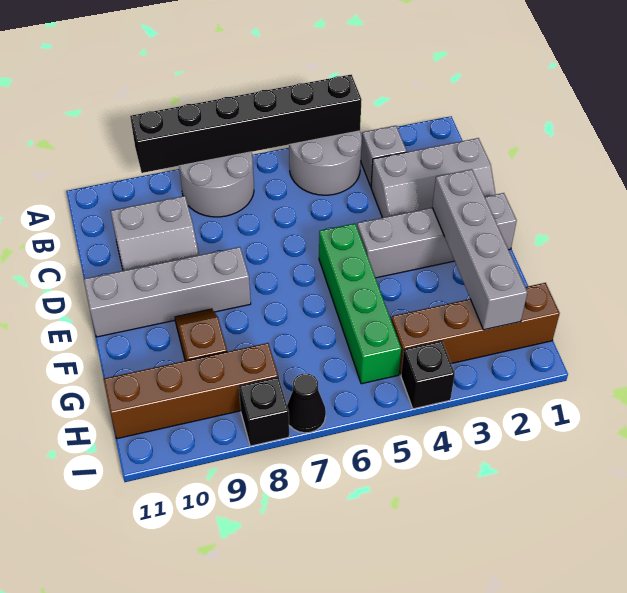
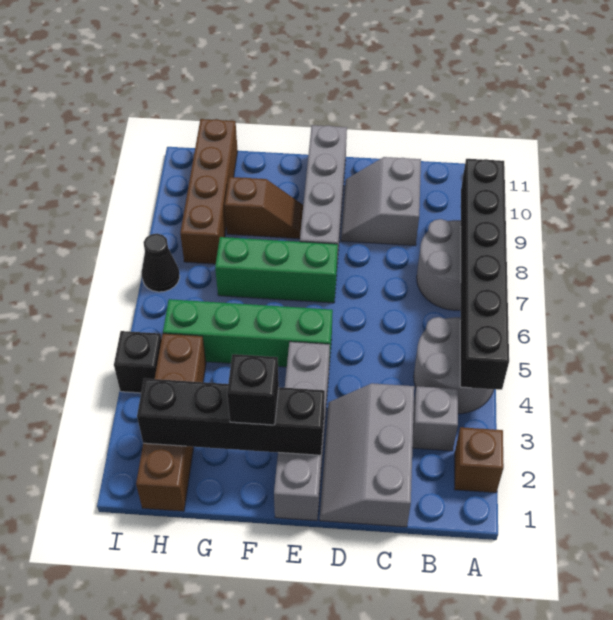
none -> brown brick A2 level 1
grey brick E2:H2 level 2 -> black brick E2:H2 level 2
none -> green brick E7:G7 level 1
black brick I8 level 1 -> black brick F2 level 3

